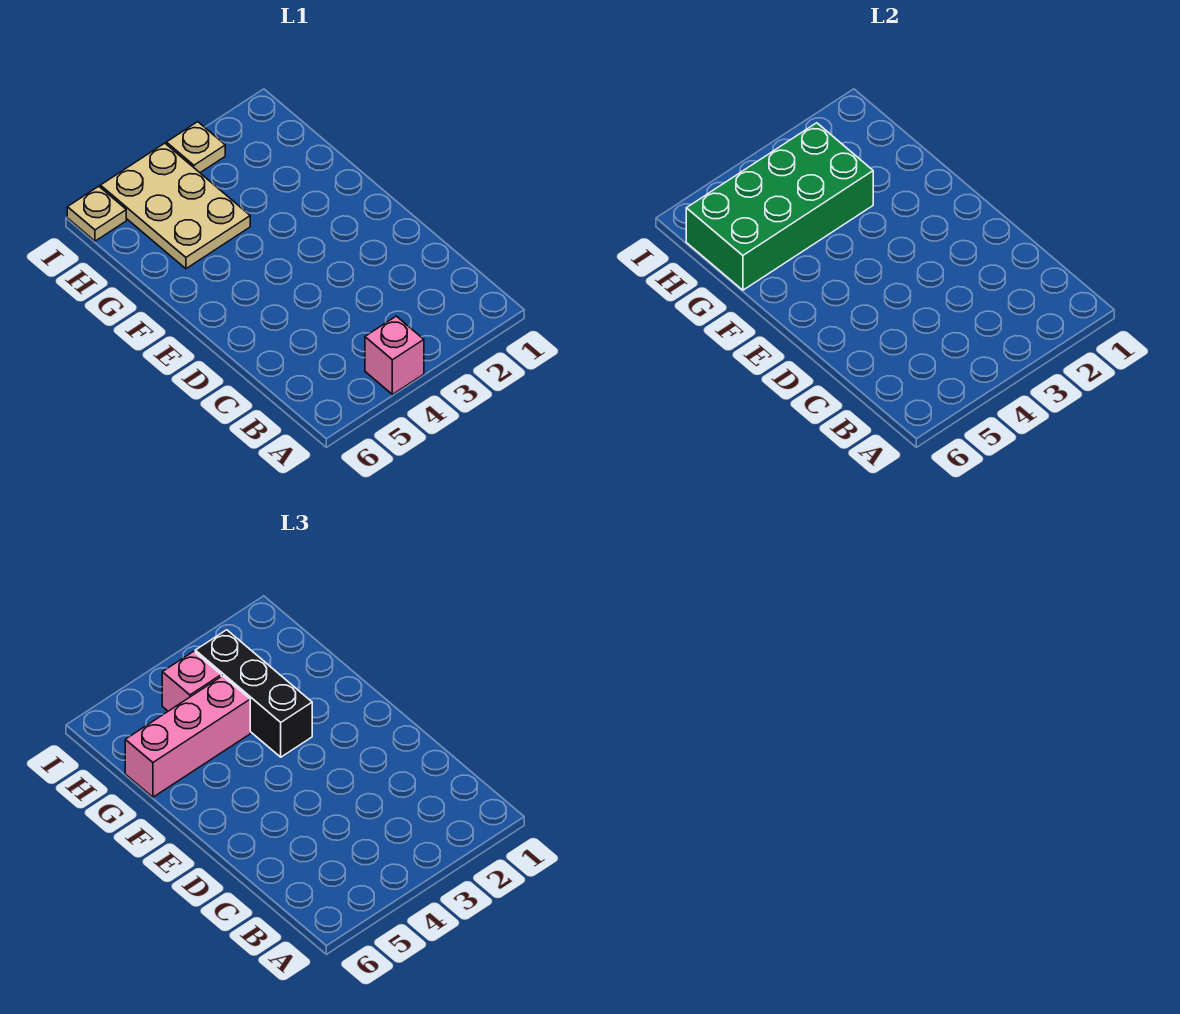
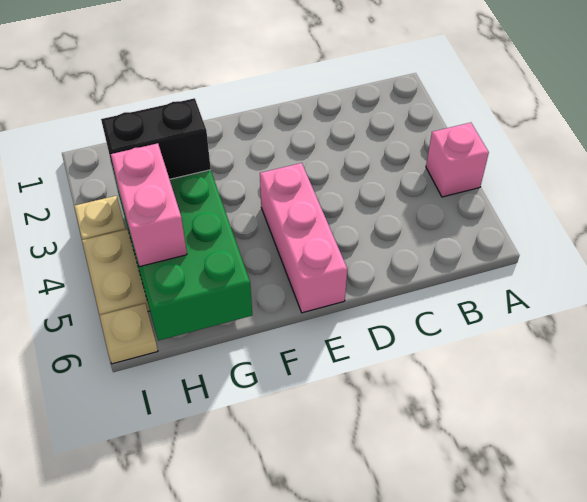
black brick F3:H3 level 3 -> black brick G3:H3 level 3
pink brick G4:G6 level 3 -> pink brick E4:E6 level 1
pink brick H4 level 3 -> pink brick H4:H5 level 3

